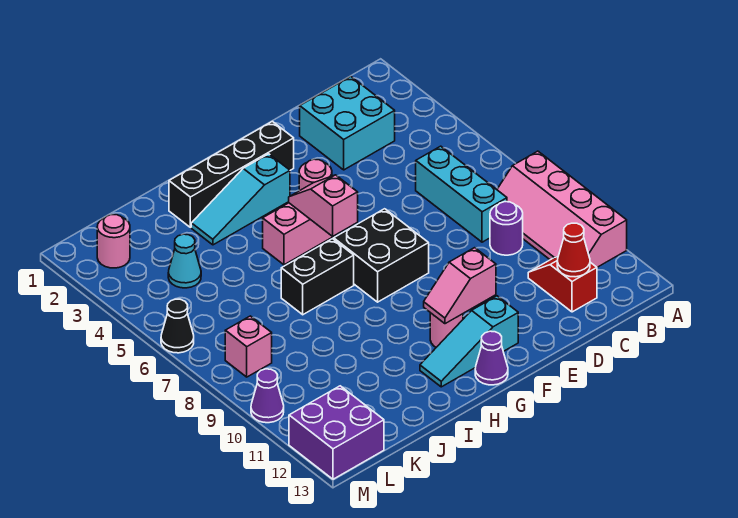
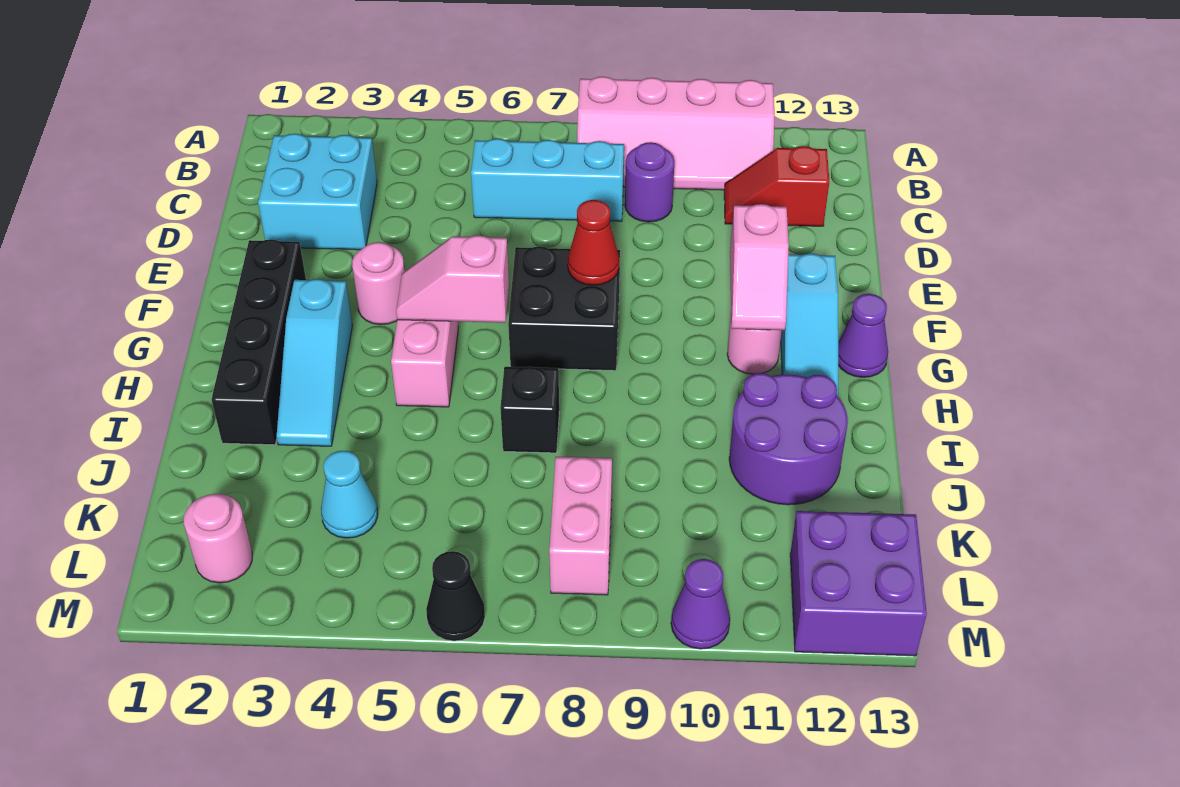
red cone C12 level 2 -> red cone F8 level 2
black brick H7:I7 level 1 -> black brick I7 level 1
none -> purple round brick I11:J12 level 1
pink brick L8 level 1 -> pink brick K8:L8 level 1

